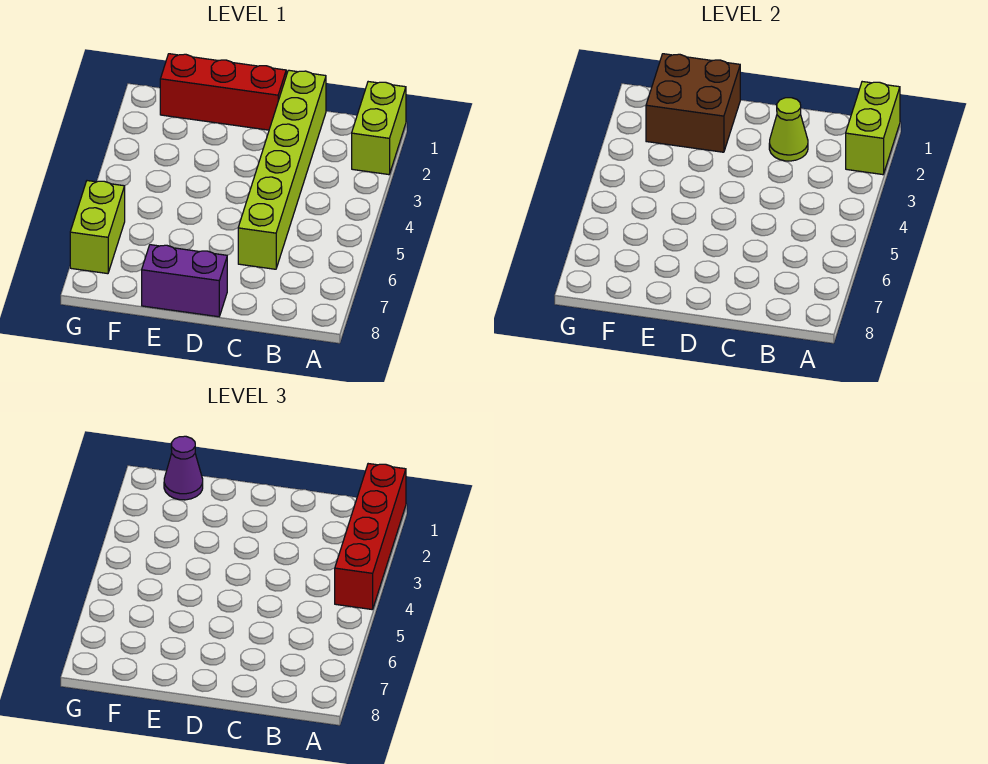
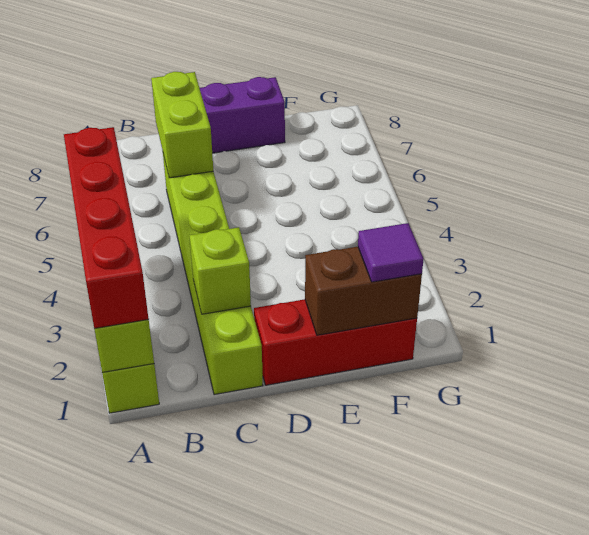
lime cone C2 level 2 -> lime brick C2 level 2
brown brick E1:F2 level 2 -> brown brick E1:F1 level 2
purple cone F1 level 3 -> purple tile F1 level 3
lime brick G6:G7 level 1 -> lime brick C6:C7 level 2

